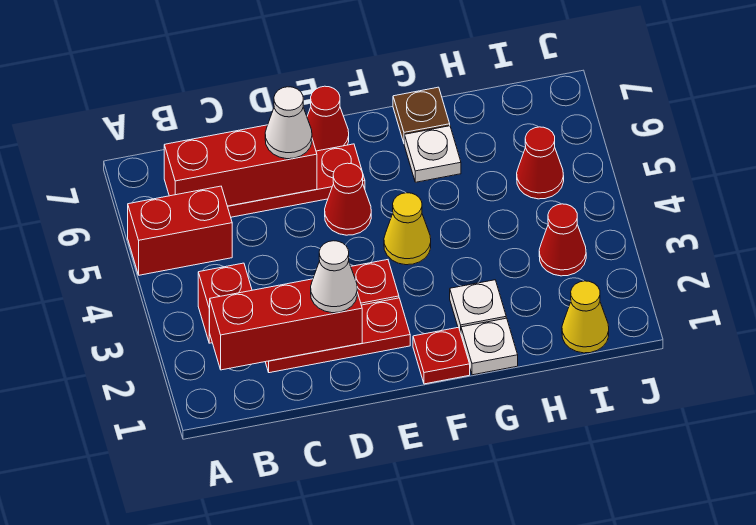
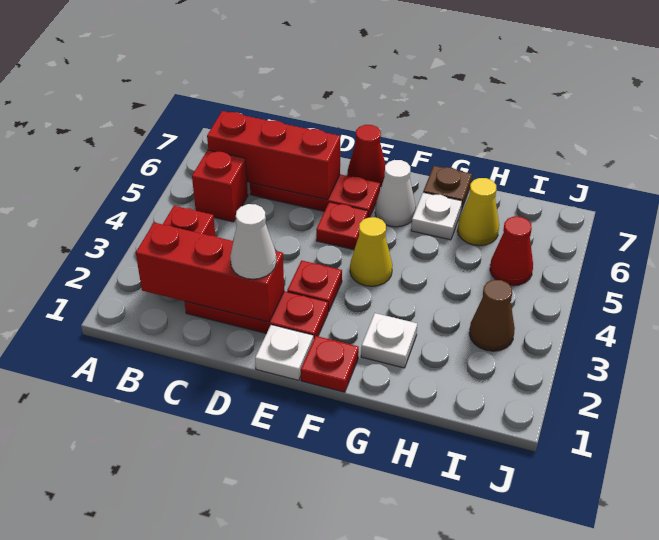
red brick A5:B5 level 1 -> red brick B5 level 1
white cone D6 level 3 -> white cone F6 level 1
red cone E5 level 1 -> red plate E5 level 1
white plate G1 level 1 -> white plate E1 level 1
yellow cone I1 level 1 -> yellow cone H6 level 1
red cone I3 level 1 -> brown cone I3 level 1

